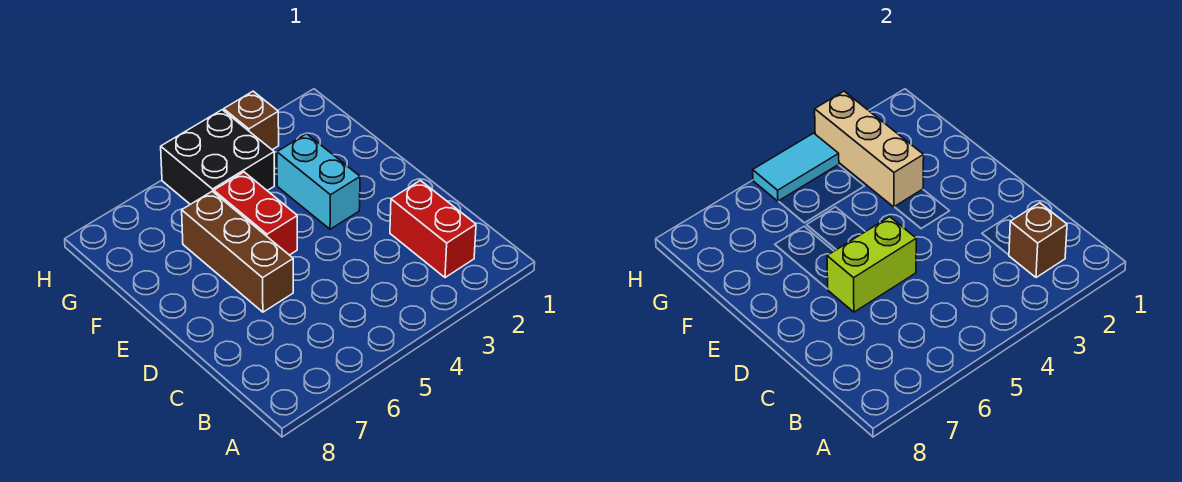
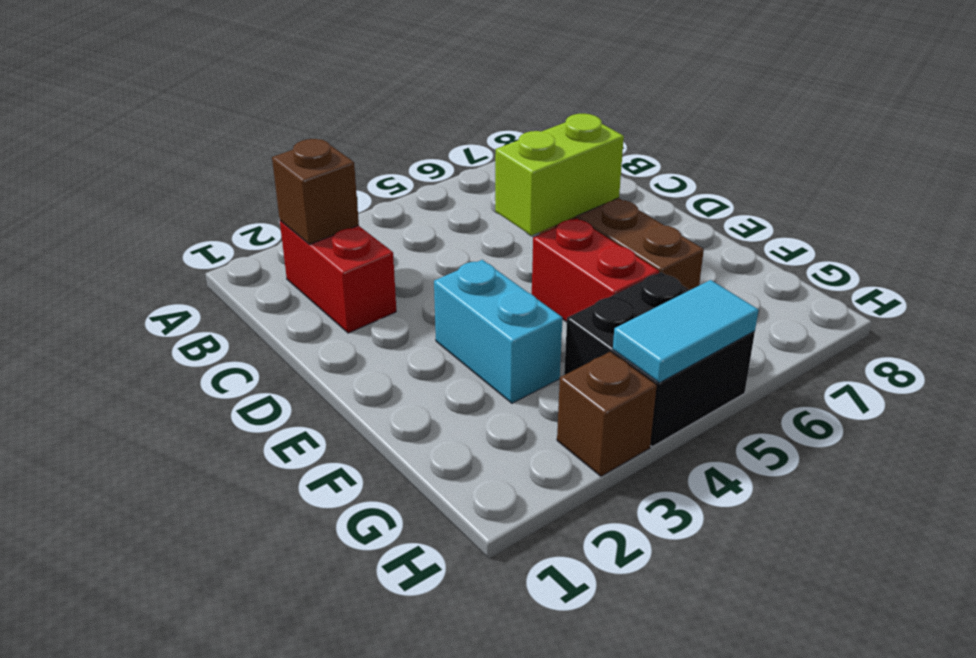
tan brick F3:H3 level 2 -> none

